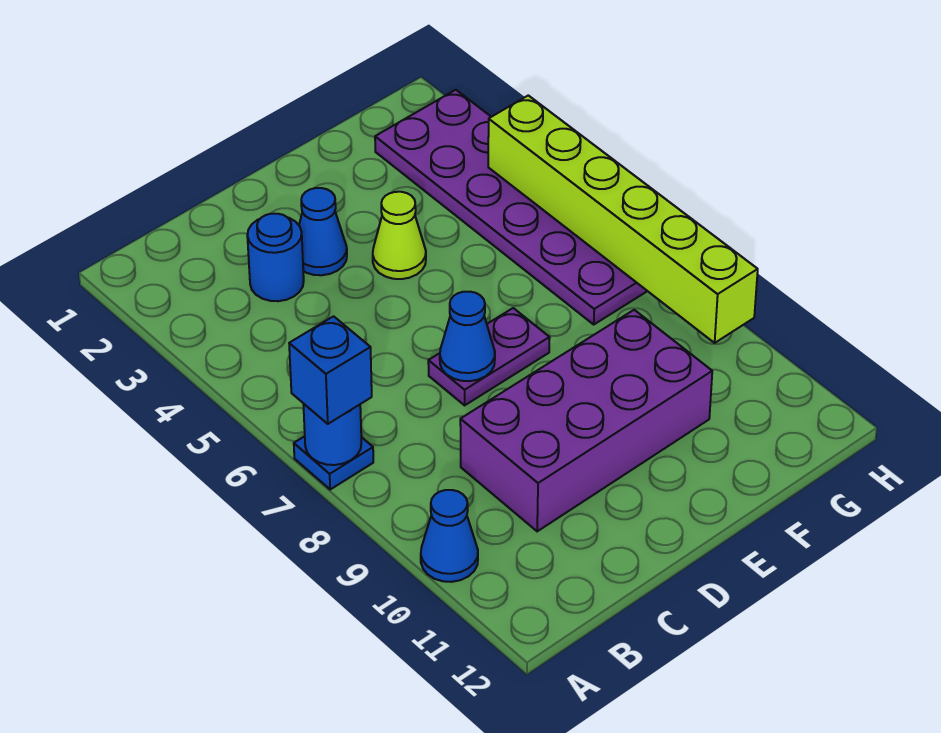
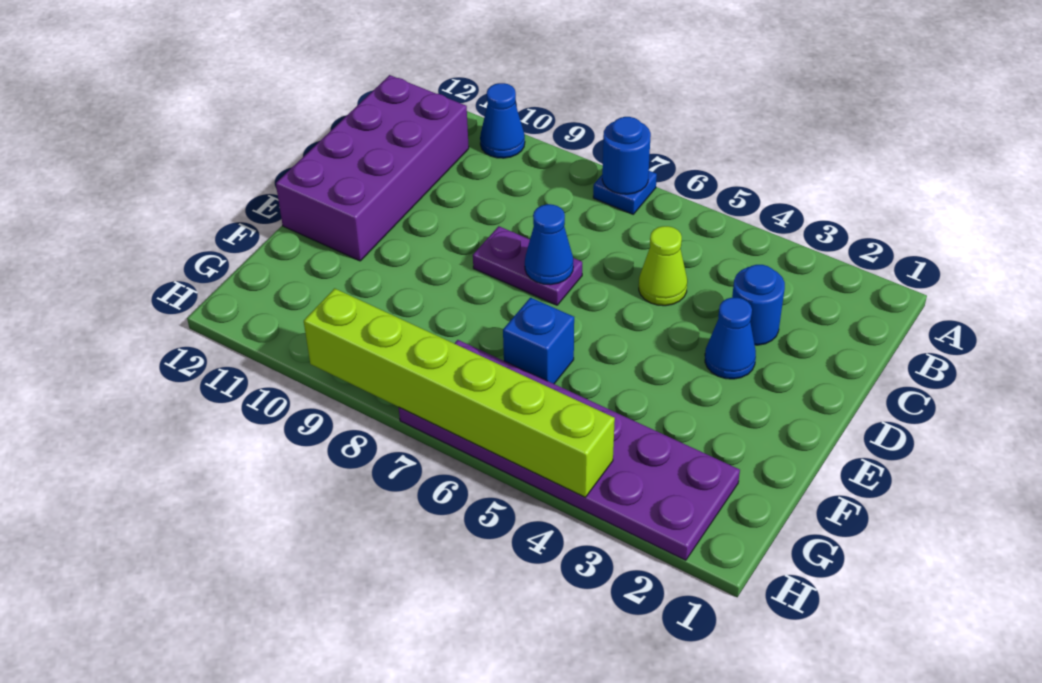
blue brick A7 level 3 -> blue brick F6 level 1
purple brick C9:F10 level 1 -> purple brick B11:E12 level 1
purple plate D7:E7 level 1 -> purple plate D7:D8 level 1
lime cone E4 level 1 -> lime cone C5 level 1

